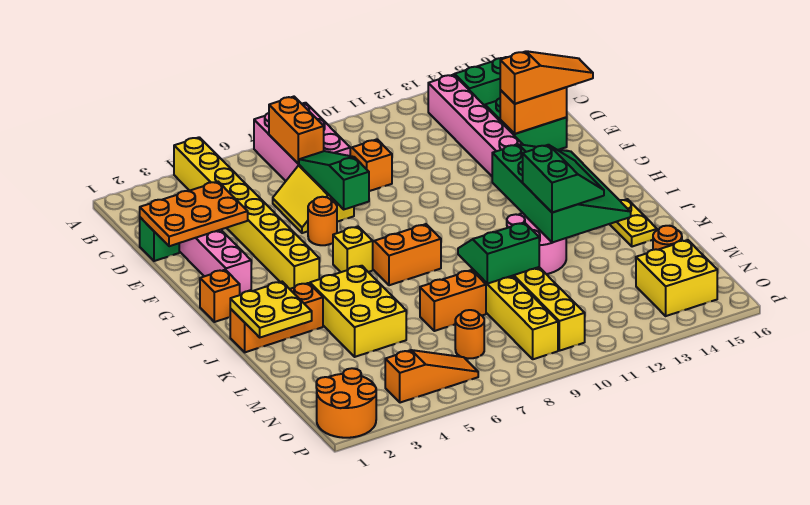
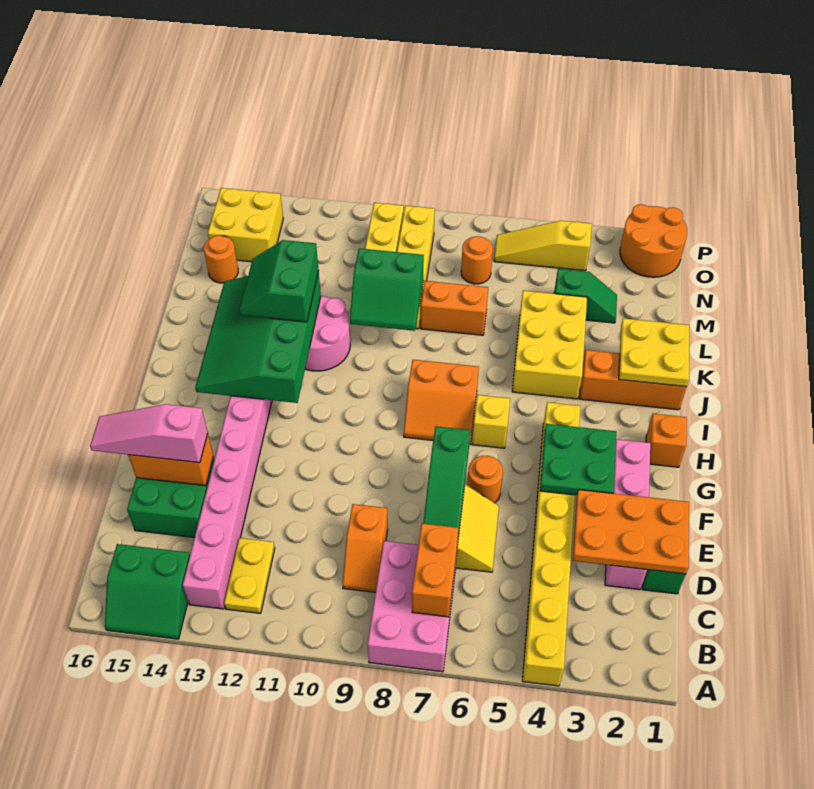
orange slope E14:E16 level 3 top 14 -> pink slope E14:E16 level 3 top 14
none -> green plate F3:G4 level 2
yellow plate J15:K15 level 1 -> yellow plate B12:C12 level 1
none -> green slope M3:M4 level 1 top 4
orange slope O4:O6 level 1 top 4 -> yellow slope O4:O6 level 1 top 4

